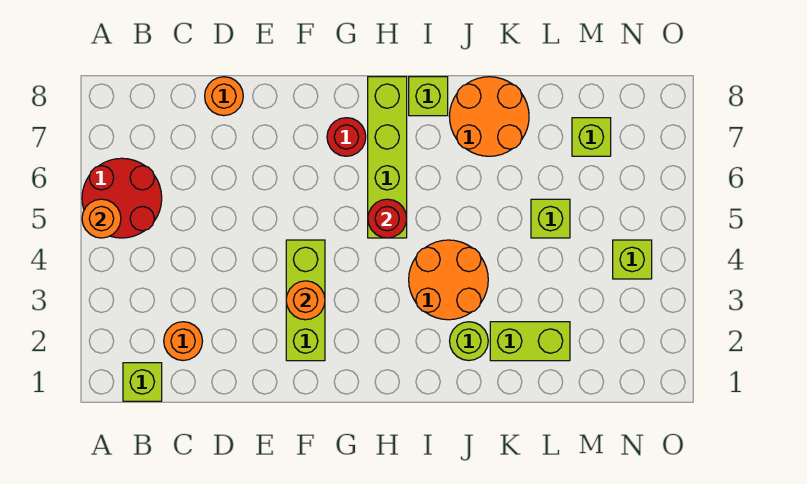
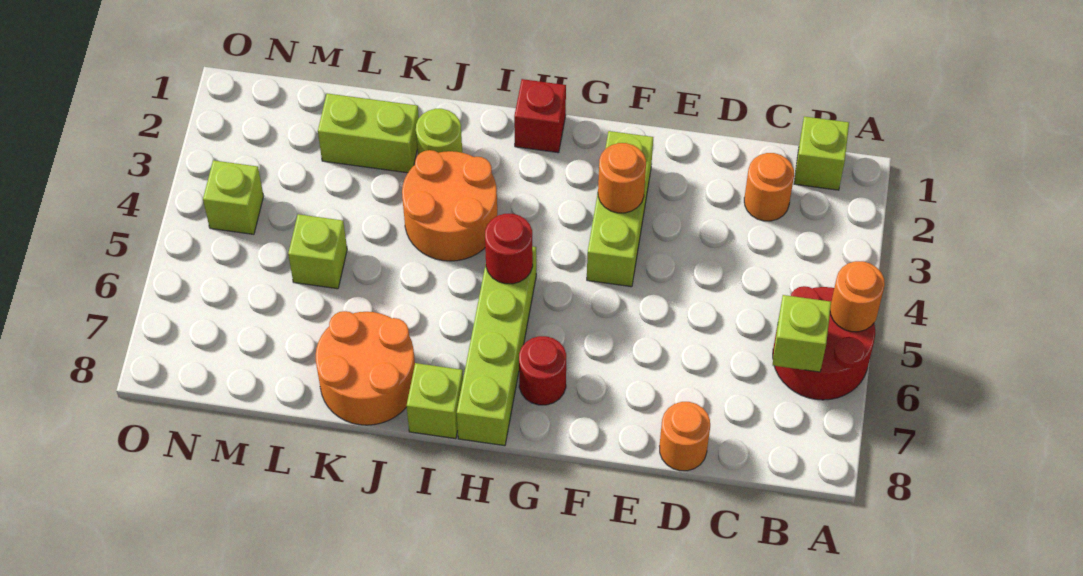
none -> red brick H1 level 1
lime brick M7 level 1 -> lime brick B6 level 2

